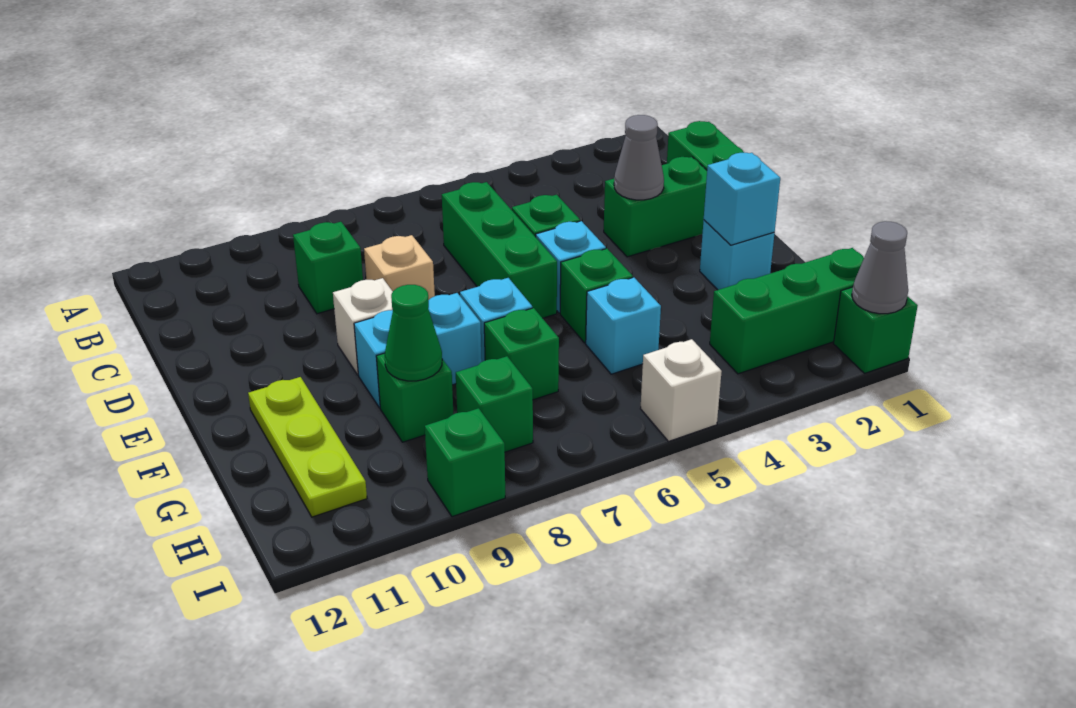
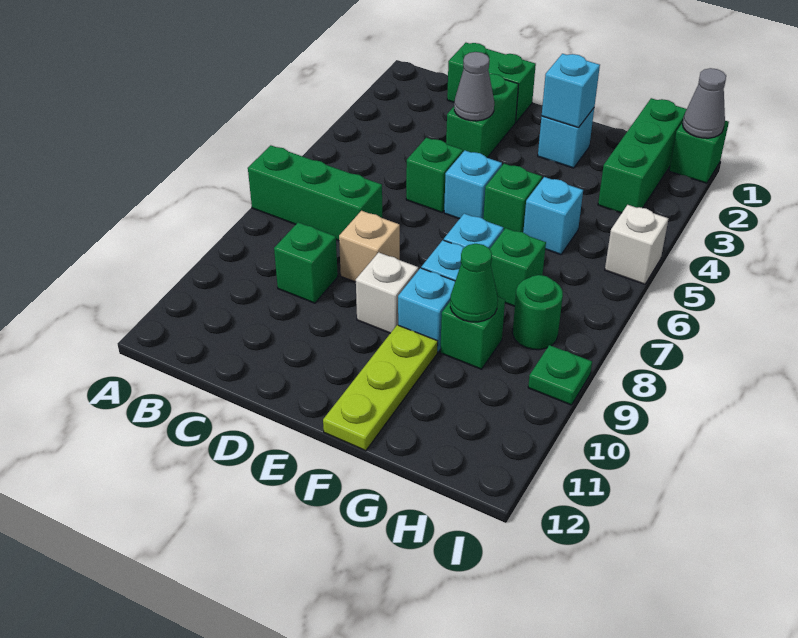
green brick C6:E6 level 1 -> green brick A7:C7 level 1
lime plate F11:H11 level 1 -> lime plate F10:F12 level 1
green brick H8 level 1 -> green round brick H8 level 1
green brick I9 level 1 -> green plate I9 level 1

